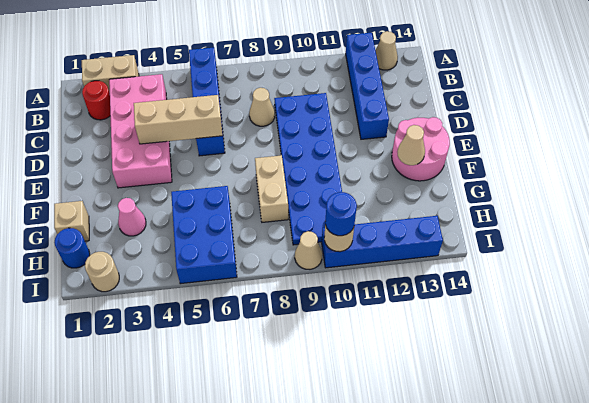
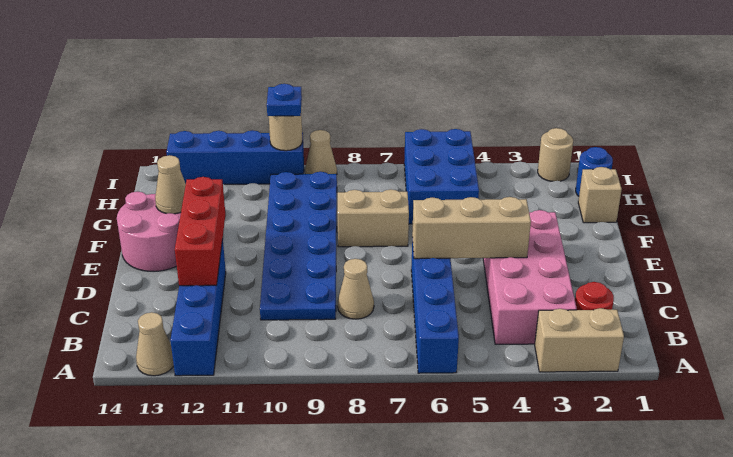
none -> red brick C12:E12 level 2
tan brick F8:G8 level 1 -> tan brick F7:F8 level 1
pink cone G3 level 1 -> none
blue round brick I10 level 3 -> blue plate I10 level 3

